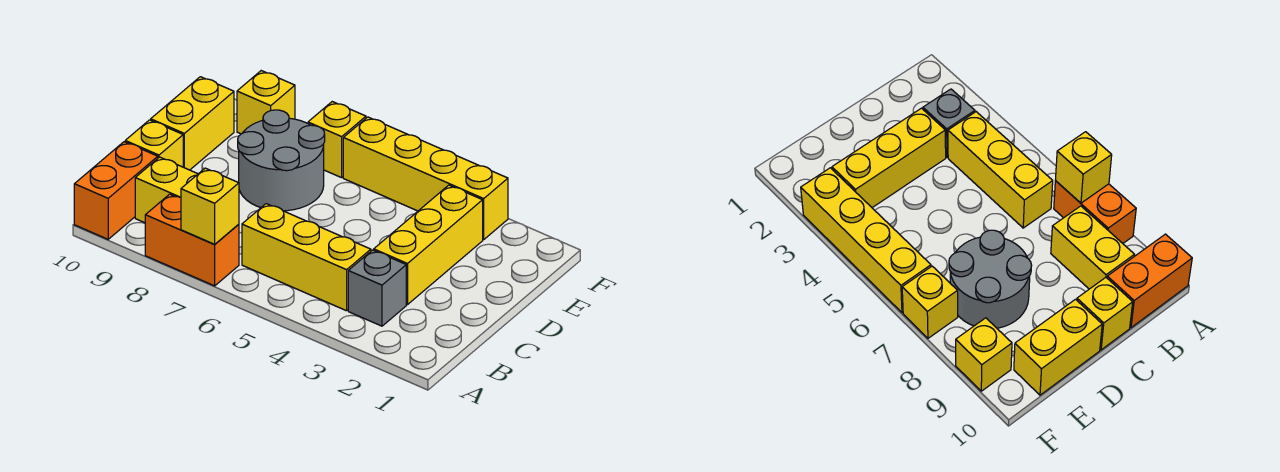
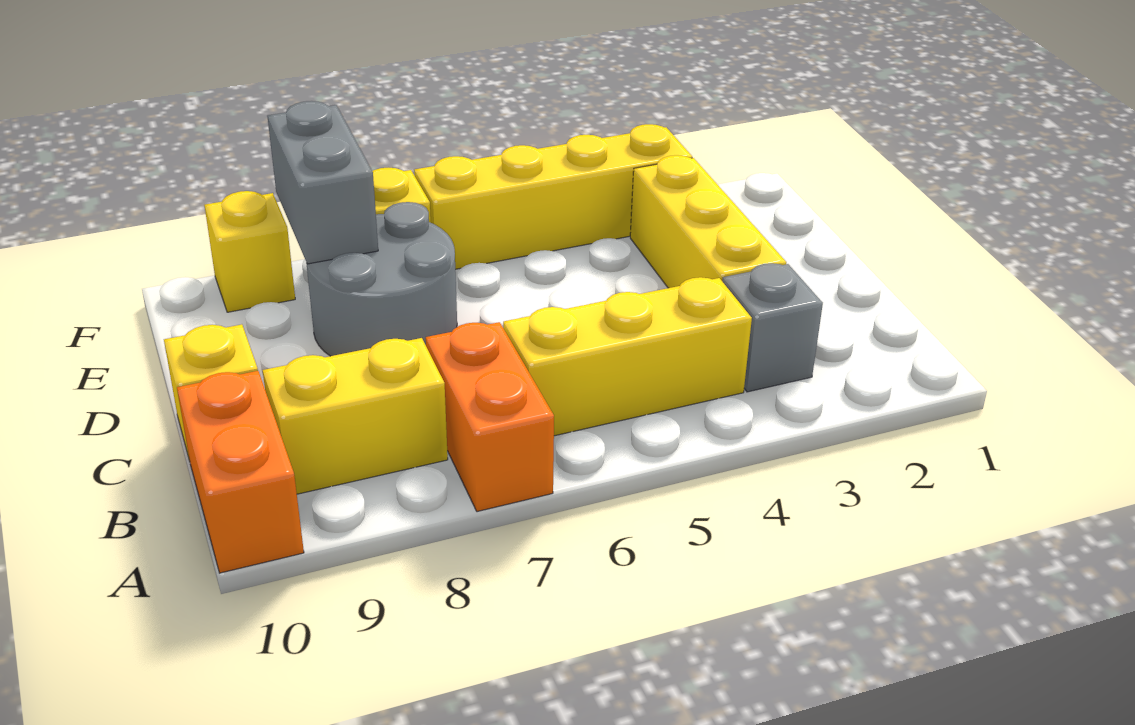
orange brick A7:A8 level 1 -> orange brick A7:B7 level 1
yellow brick A7 level 2 -> none
yellow brick D10:E10 level 1 -> none
none -> grey brick E8:F8 level 2

